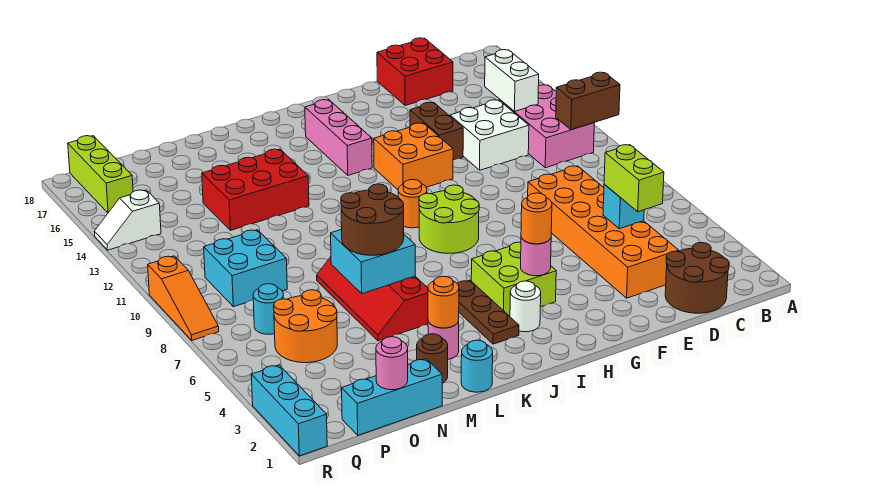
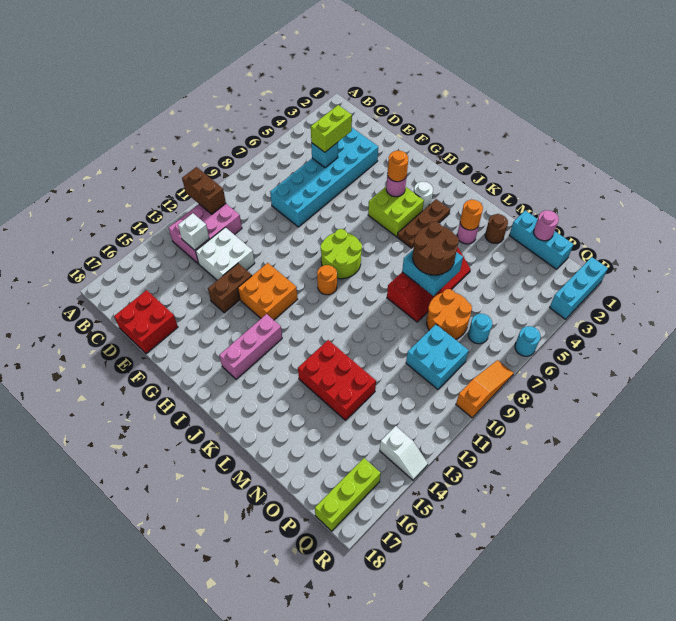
brown round brick C1:D2 level 1 -> none
white brick C13:C14 level 2 -> white brick C13 level 2
orange brick D3:E8 level 1 -> cyan brick D3:E8 level 1
cyan round brick L1 level 1 -> cyan round brick R6 level 1
orange round brick O5:P6 level 1 -> orange round brick N7:O8 level 1

